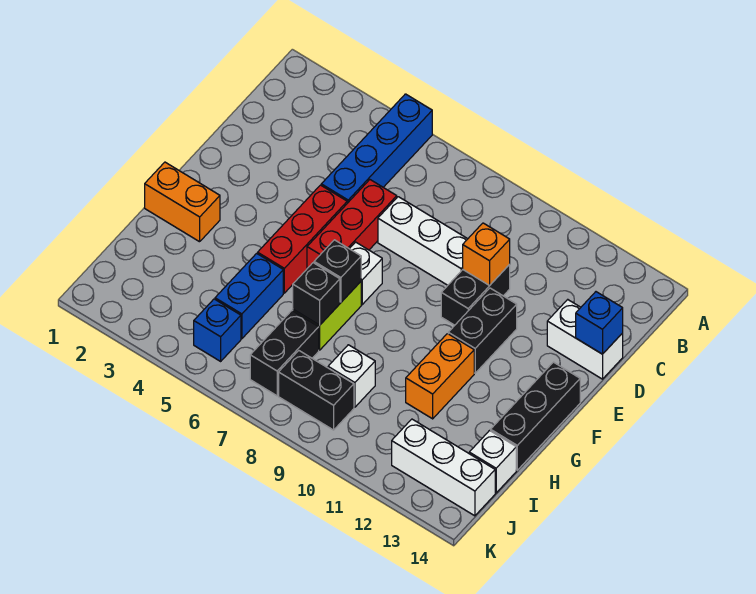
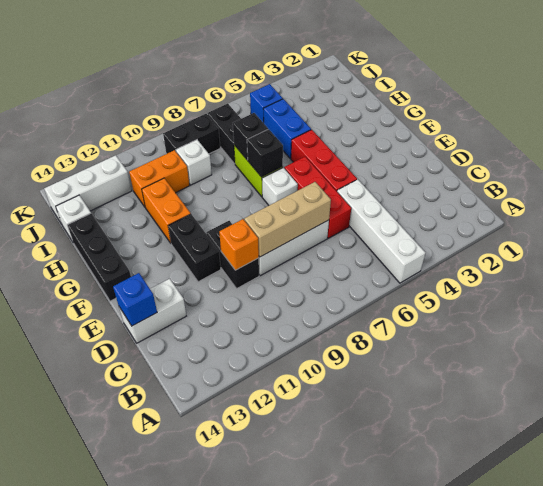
blue brick A5:D5 level 1 -> white brick A5:D5 level 1
none -> tan brick D7:D9 level 2
orange brick G1:G2 level 1 -> orange brick I10:I11 level 1

